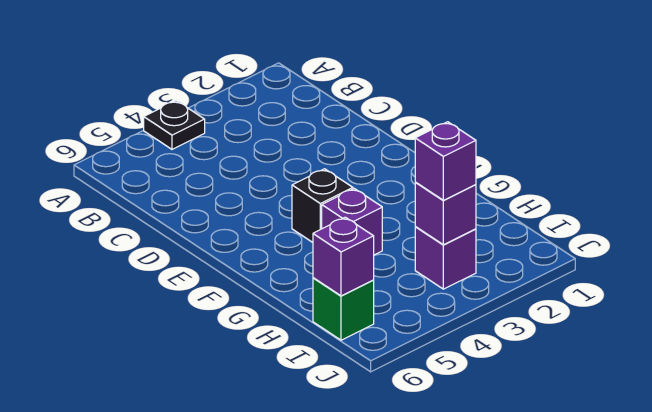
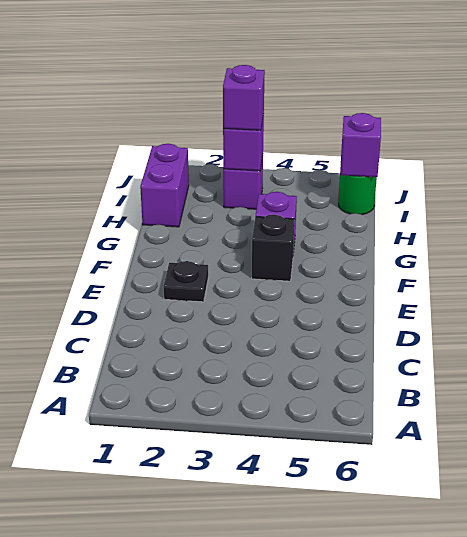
black plate A4 level 1 -> black plate E2 level 1
none -> purple brick H1:I1 level 1
green brick I6 level 1 -> green round brick I6 level 1

